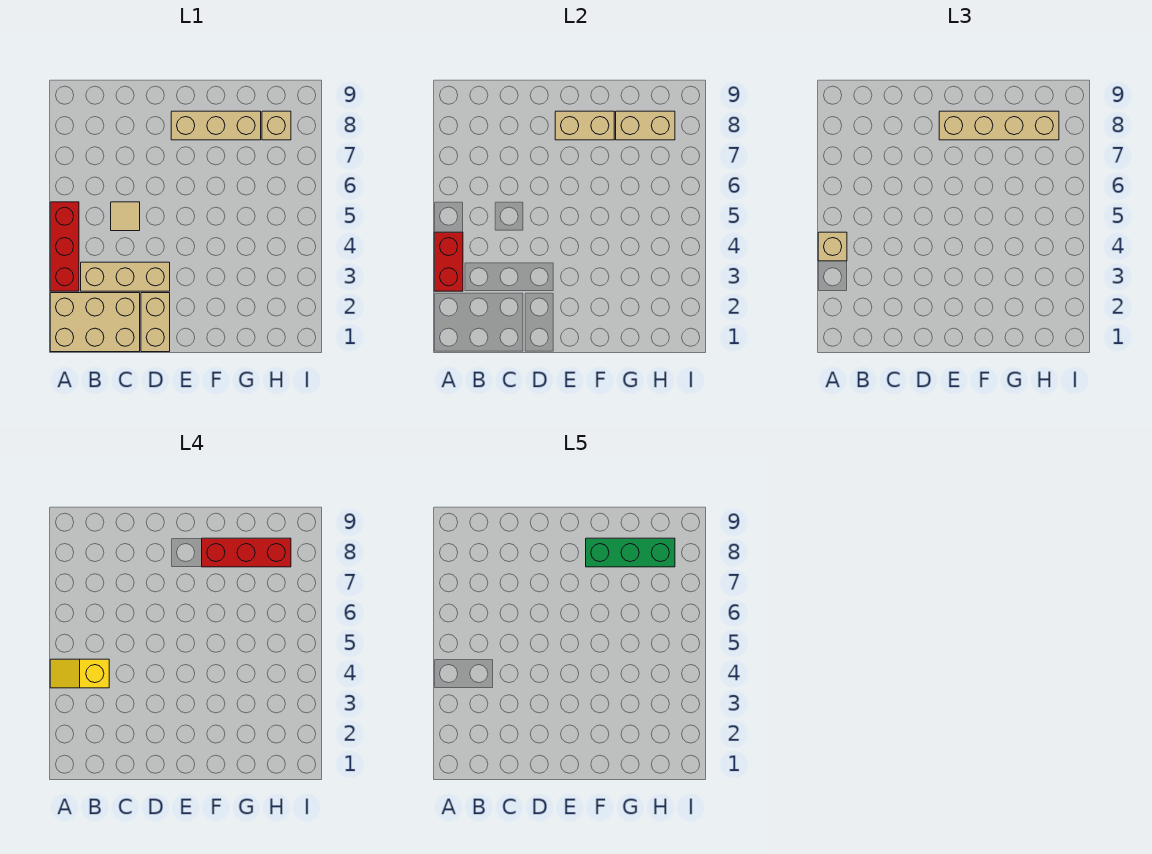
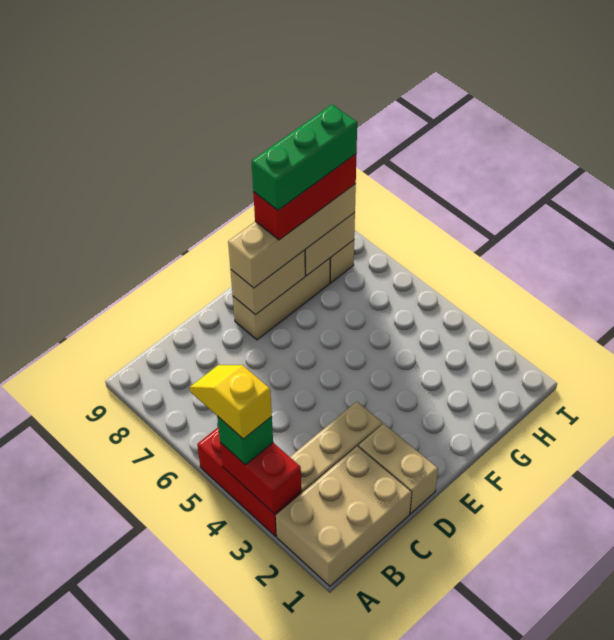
tan brick A4 level 3 -> green brick A4 level 3
yellow slope A4:B4 level 4 top B -> yellow slope A4:A5 level 4 top 4
tan tile C5 level 1 -> none

